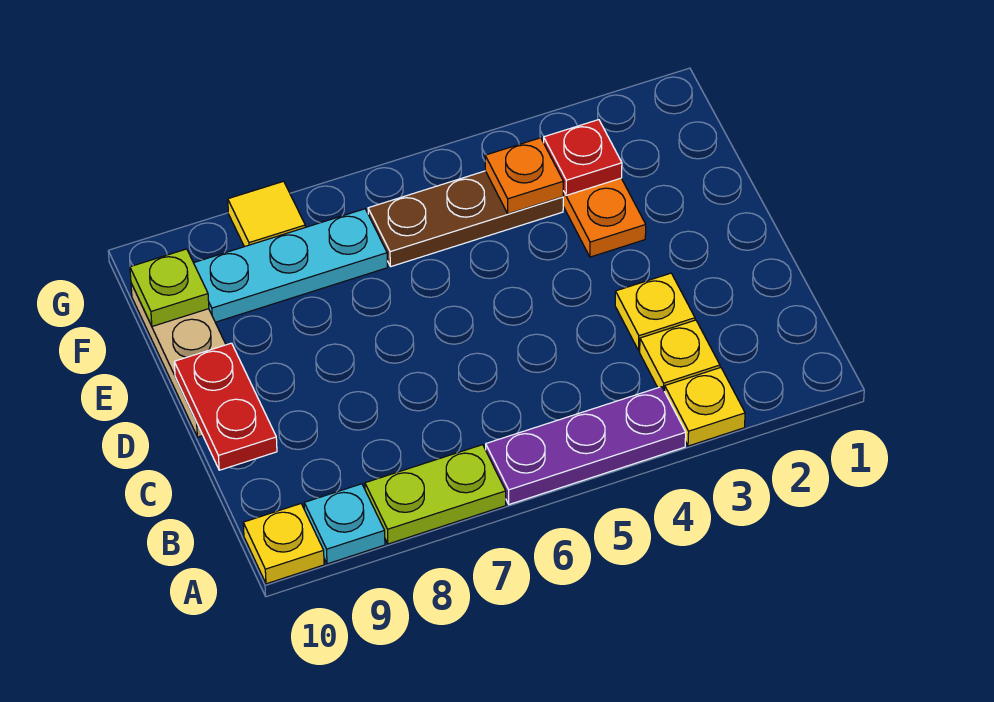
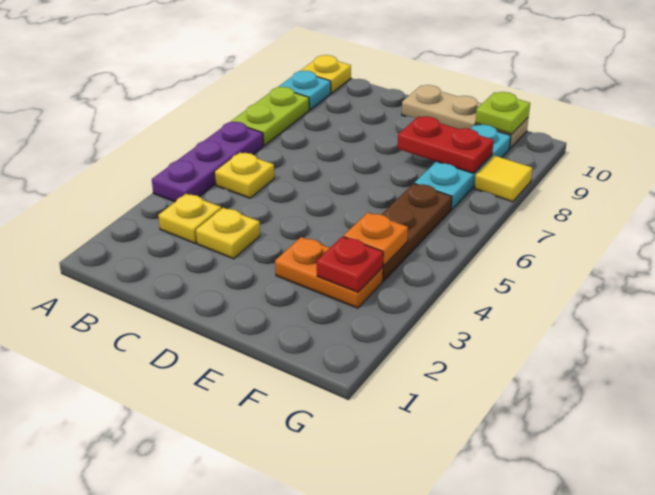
yellow plate A3 level 1 -> yellow plate B5 level 1
red plate C10:D10 level 2 -> red plate E8:F8 level 2

